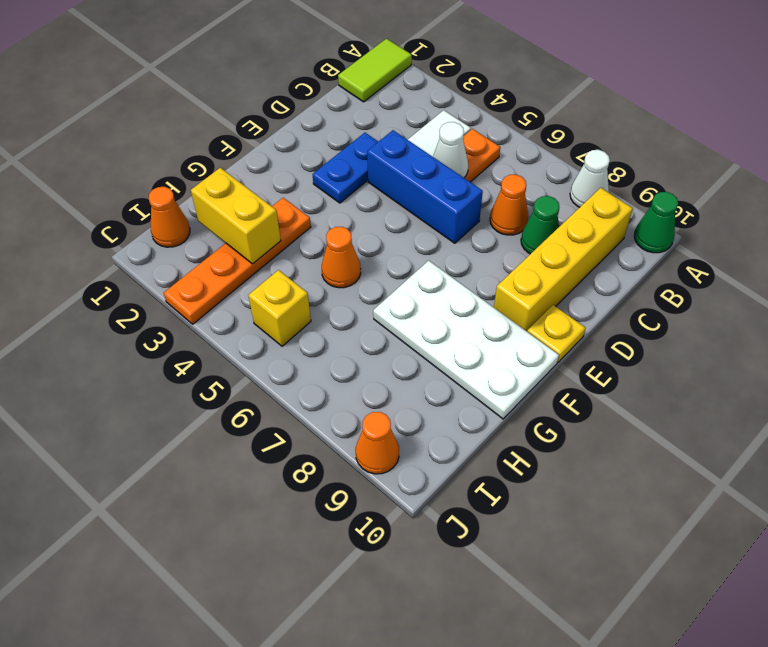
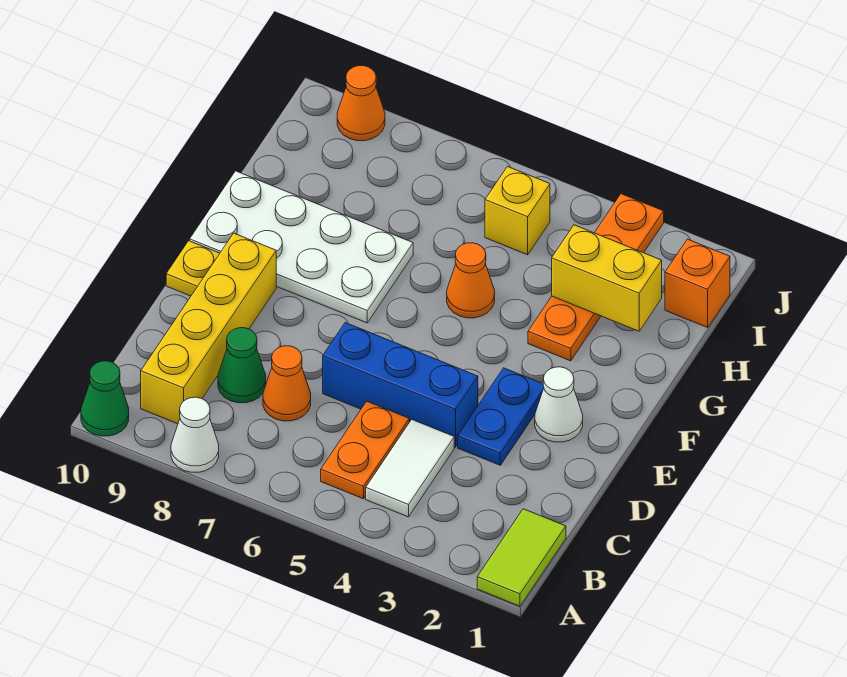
white cone C5 level 2 -> white cone E2 level 1
orange cone I1 level 1 -> orange brick I1 level 1

